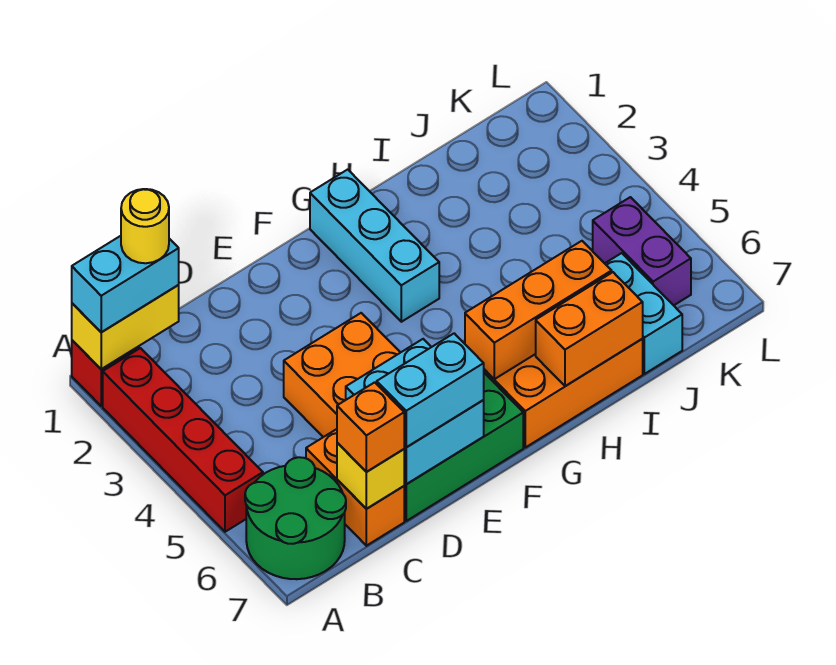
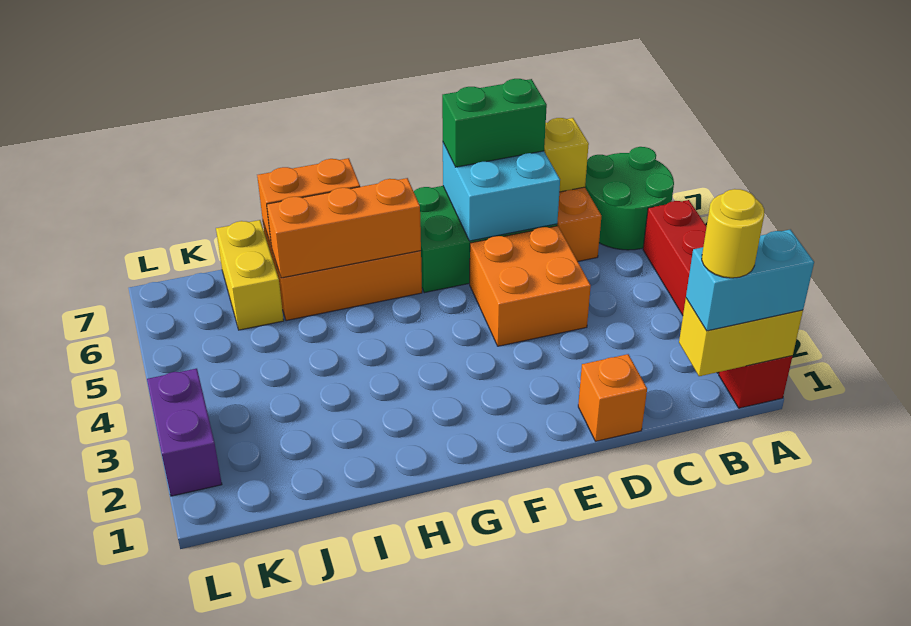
orange brick C7 level 3 -> orange brick D1 level 1
cyan brick D7:E7 level 3 -> green brick D7:E7 level 3
cyan brick G1:G3 level 1 -> none
cyan brick J6:J7 level 1 -> yellow brick J6:J7 level 1
purple brick K5:K6 level 1 -> purple brick L2:L3 level 1

